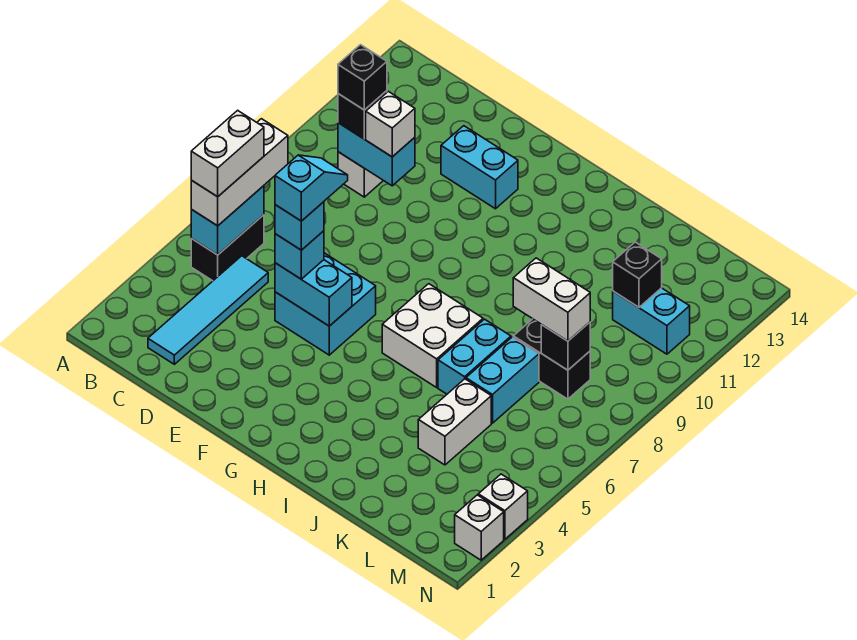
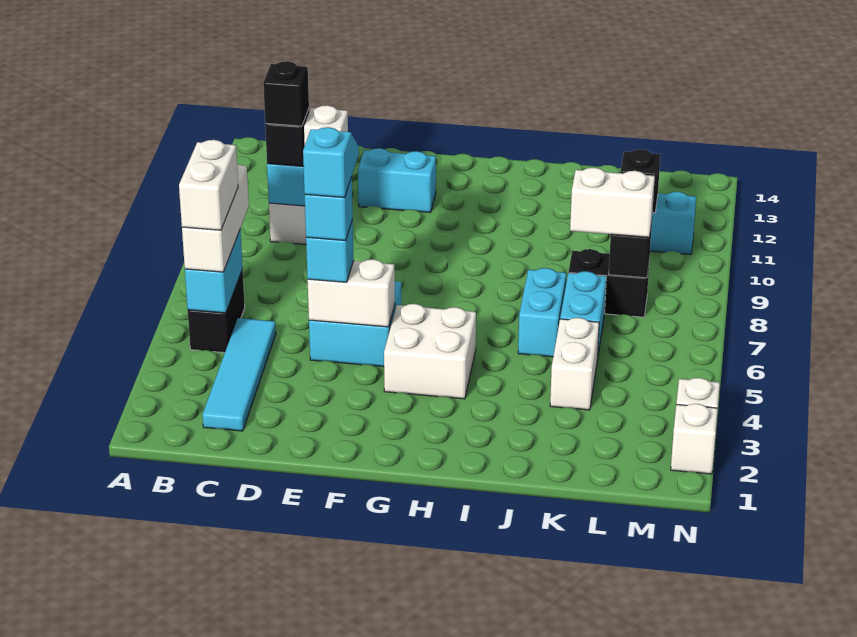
cyan brick E5:F5 level 2 -> white brick E5:F5 level 2
white brick H6:I7 level 1 -> white brick G4:H5 level 1

